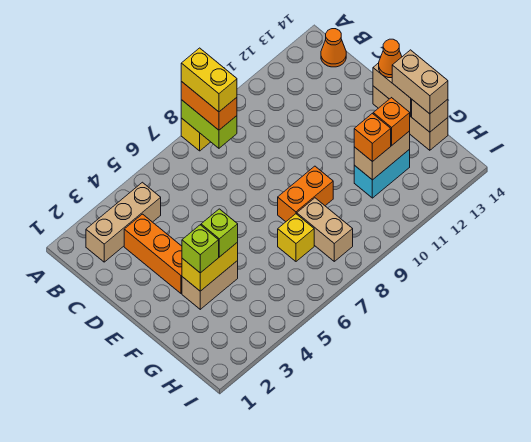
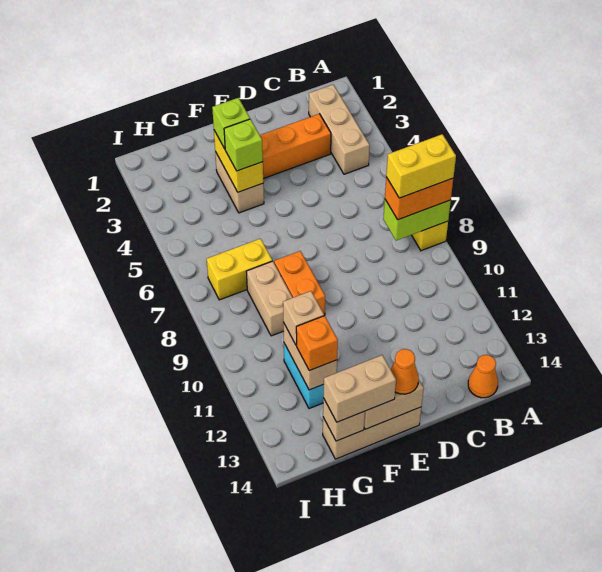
yellow brick G7 level 1 -> yellow brick G7:H7 level 1
tan brick G8:H8 level 1 -> tan brick G8:G9 level 1
orange brick G11 level 3 -> tan brick G11 level 3

